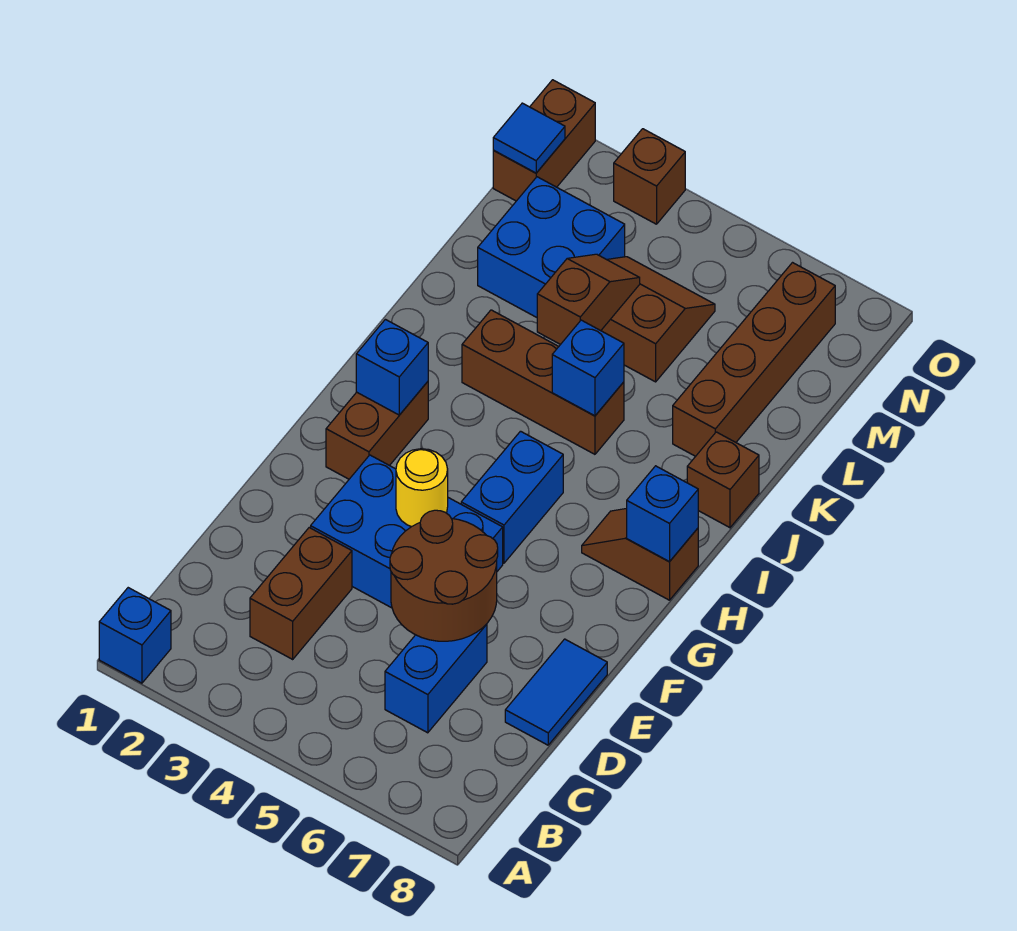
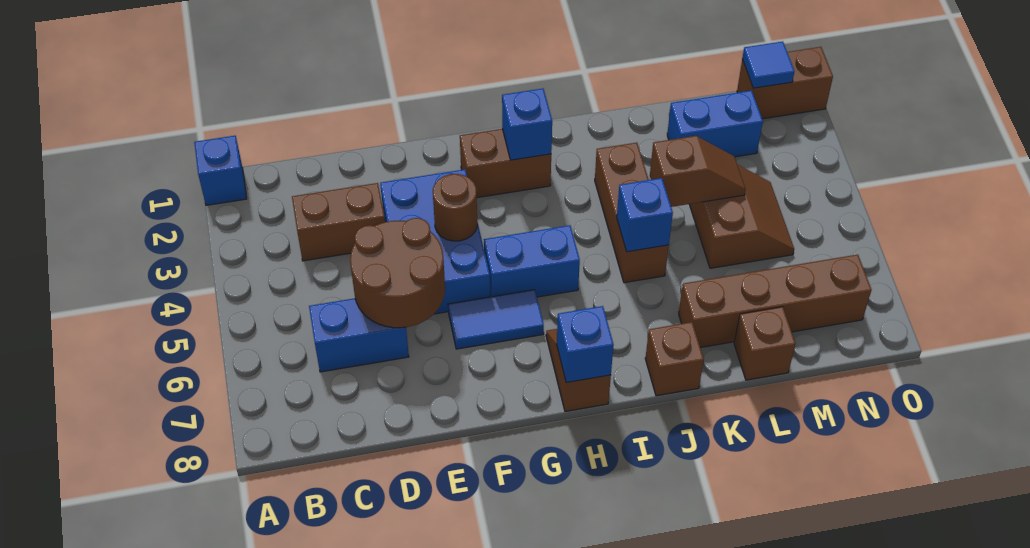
blue tile D8:E8 level 1 -> blue tile F6:G6 level 1
yellow round brick F4 level 2 -> brown round brick F4 level 2
blue brick L2:M3 level 1 -> blue brick L2:M2 level 1
brown brick O3 level 1 -> brown brick L8 level 1

